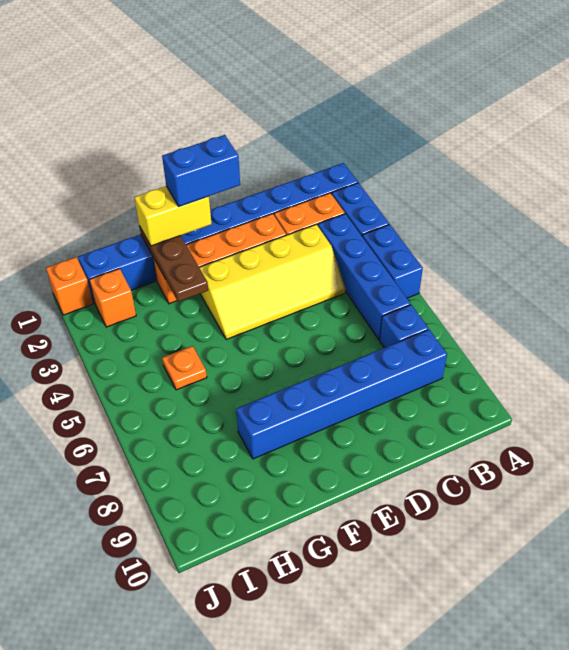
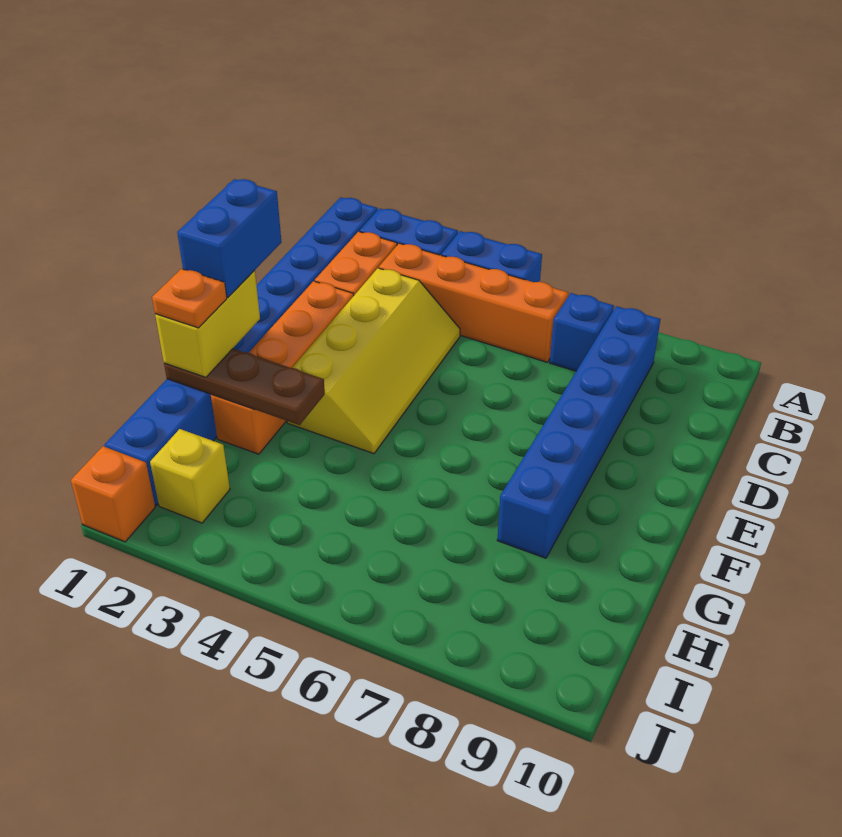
blue brick B3:B6 level 1 -> orange brick B3:B6 level 1
orange plate H5 level 1 -> orange plate G1 level 4
orange brick I2 level 1 -> yellow brick I2 level 1

